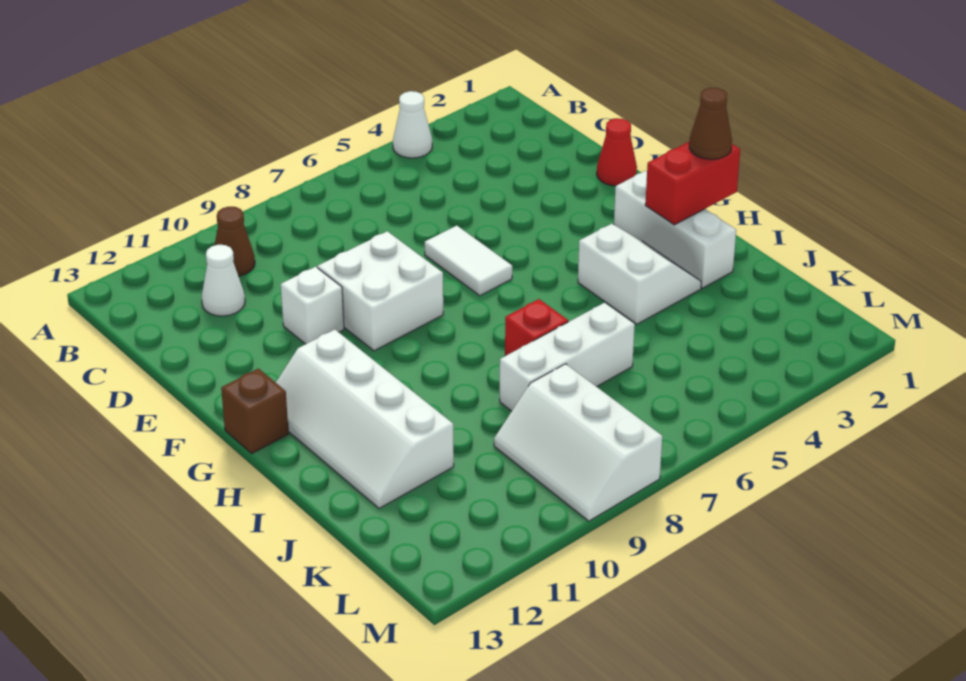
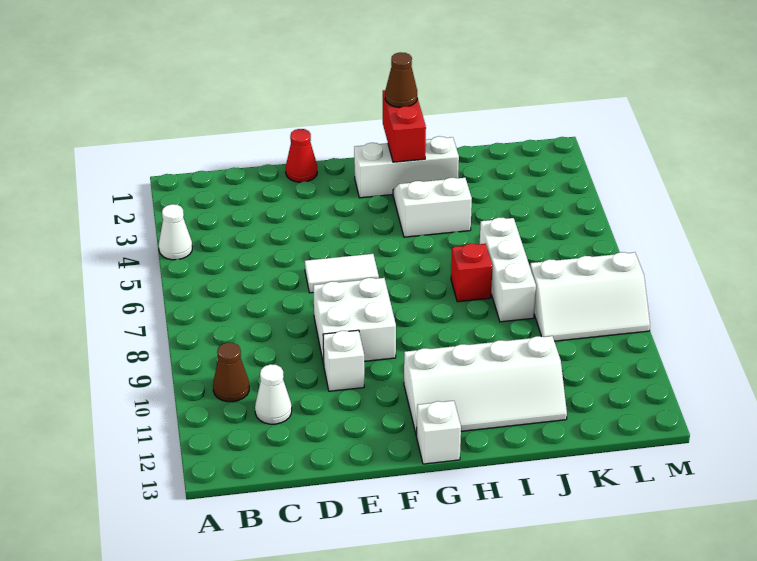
brown brick G13 level 1 -> white brick G13 level 1

